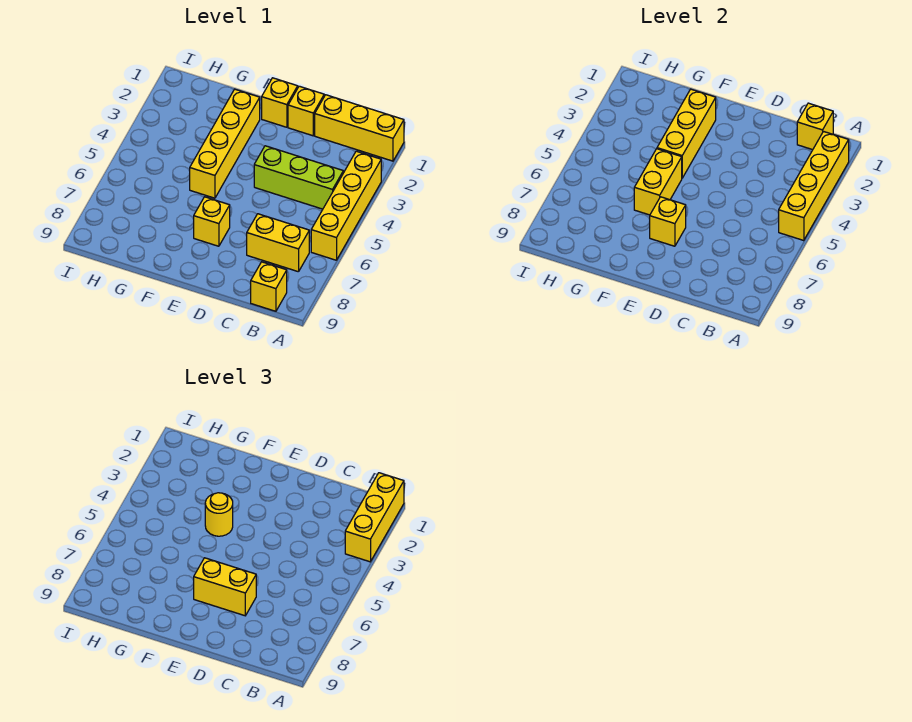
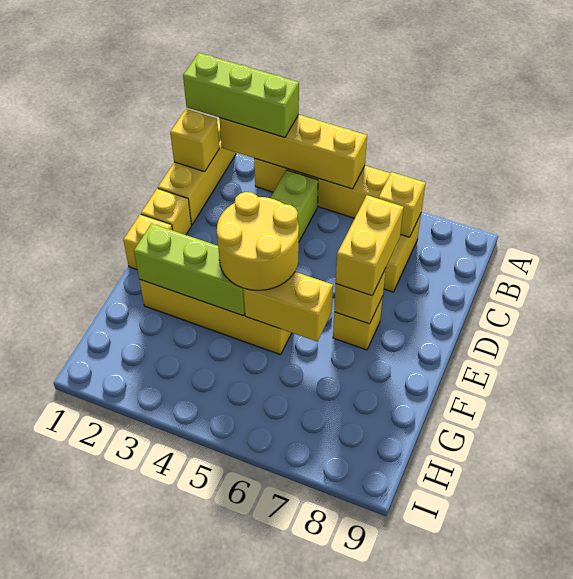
yellow brick A1:A3 level 3 -> lime brick A1:A3 level 3
yellow brick B9 level 1 -> yellow brick B7 level 2
yellow brick F2:F4 level 2 -> lime brick F2:F4 level 2
yellow round brick F4 level 3 -> yellow round brick E4:F5 level 3

